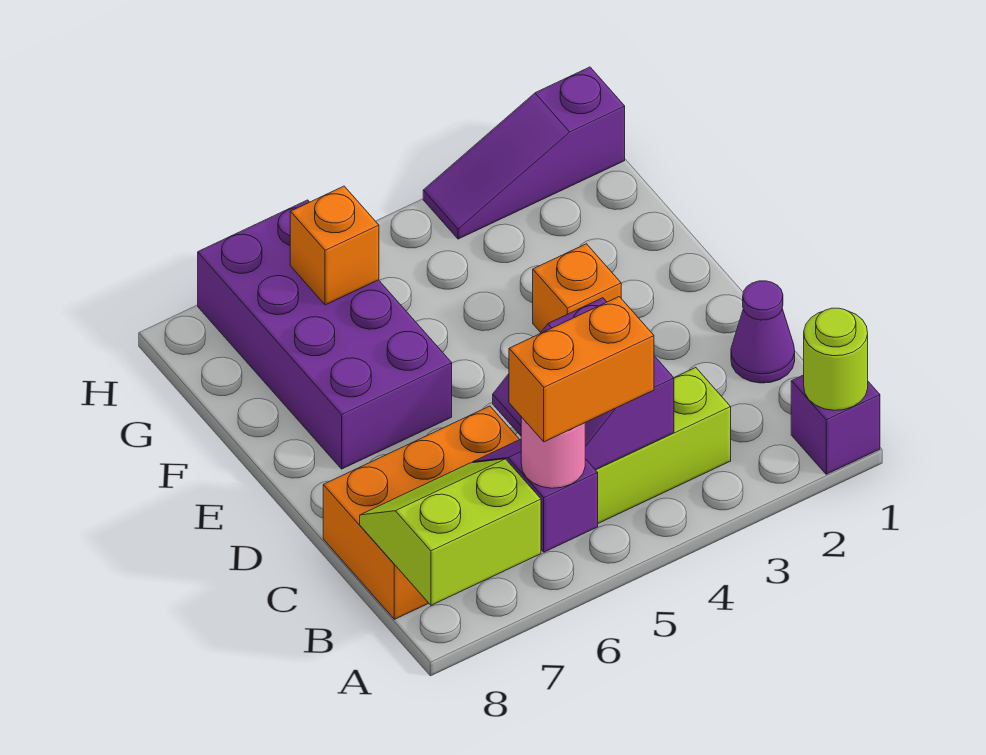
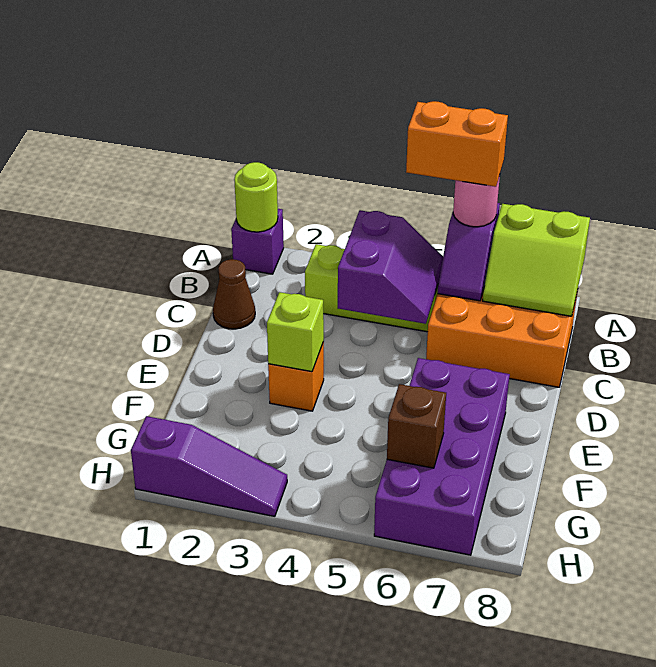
purple cone C1 level 1 -> brown cone C1 level 1
none -> lime brick E3 level 2
orange brick G6 level 2 -> brown brick G6 level 2

